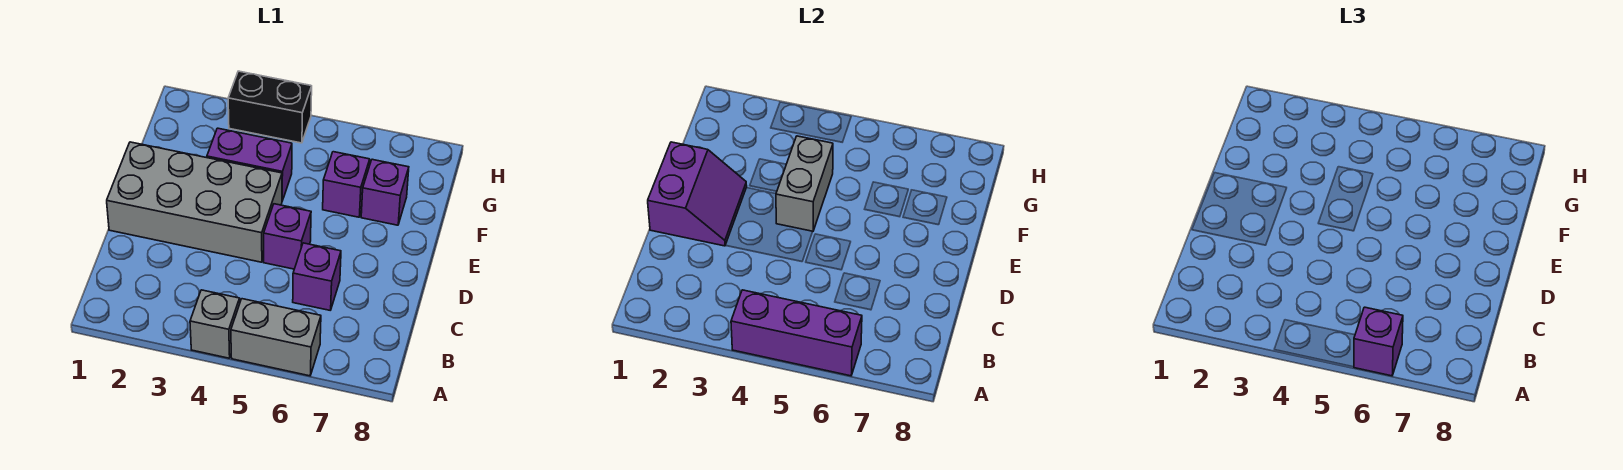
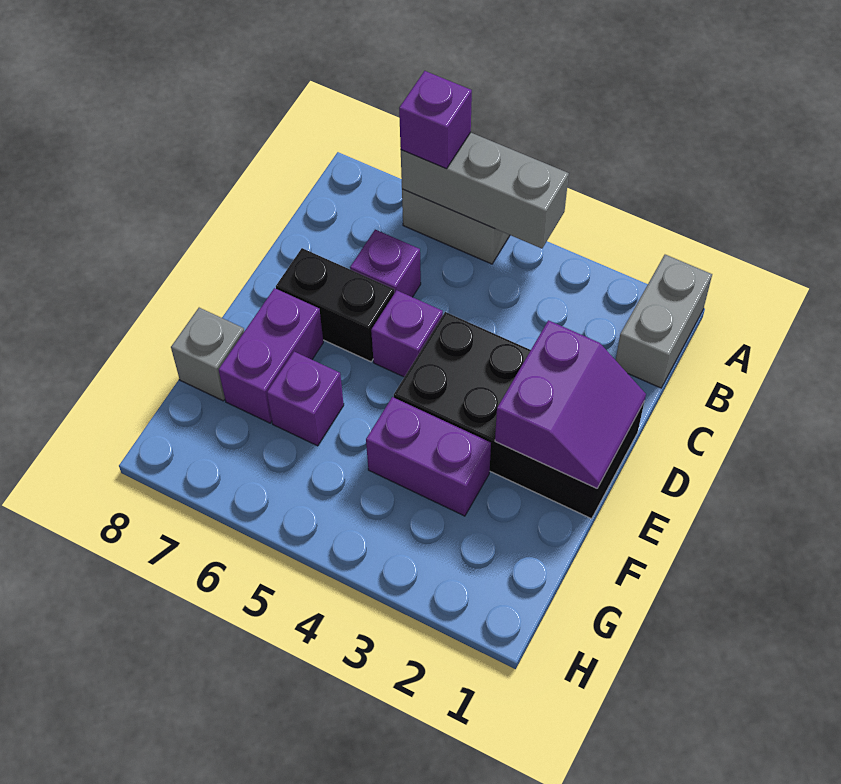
grey brick A4 level 1 -> grey brick F8 level 1
purple brick A4:A6 level 2 -> grey brick A4:A6 level 2
grey brick D1:E4 level 1 -> black brick D1:E4 level 1
purple slope D1:E2 level 2 top 1 -> purple slope D1:E2 level 2 top 2
grey brick E4:F4 level 2 -> grey brick A1:B1 level 1
purple brick F7 level 1 -> purple brick E7:F7 level 1
black brick H3:H4 level 1 -> black brick D6:D7 level 1

